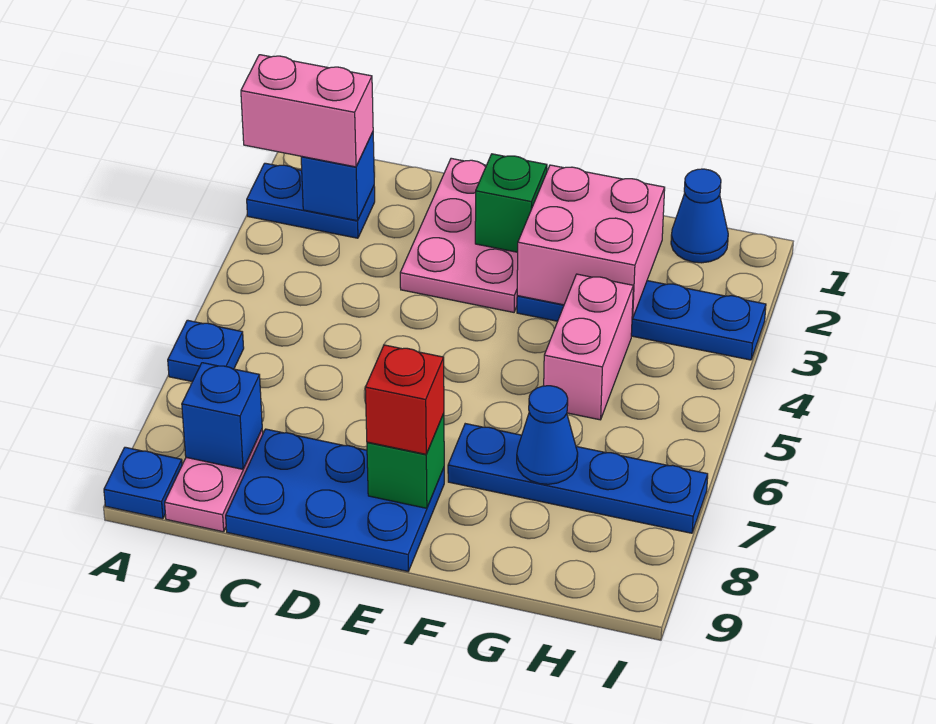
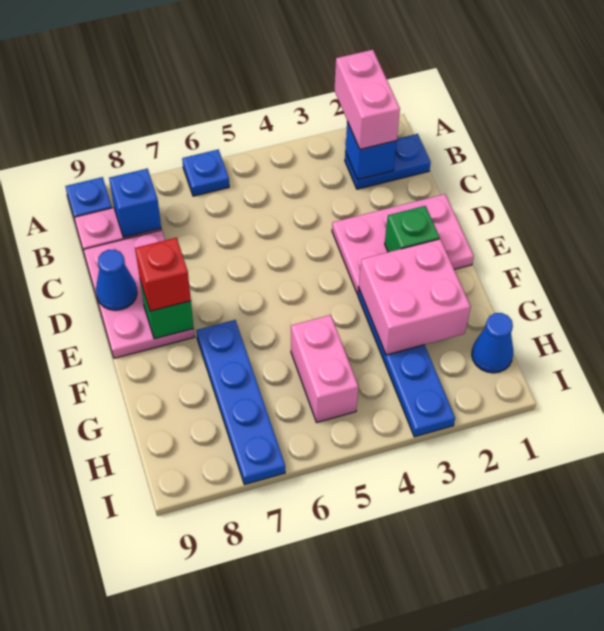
blue plate A2:B2 level 1 -> blue plate B1:B2 level 1
blue plate C8:E9 level 1 -> pink plate C8:E9 level 1
pink brick G4:G5 level 1 -> pink brick G5:H5 level 1
blue cone G7 level 2 -> blue cone D9 level 2

